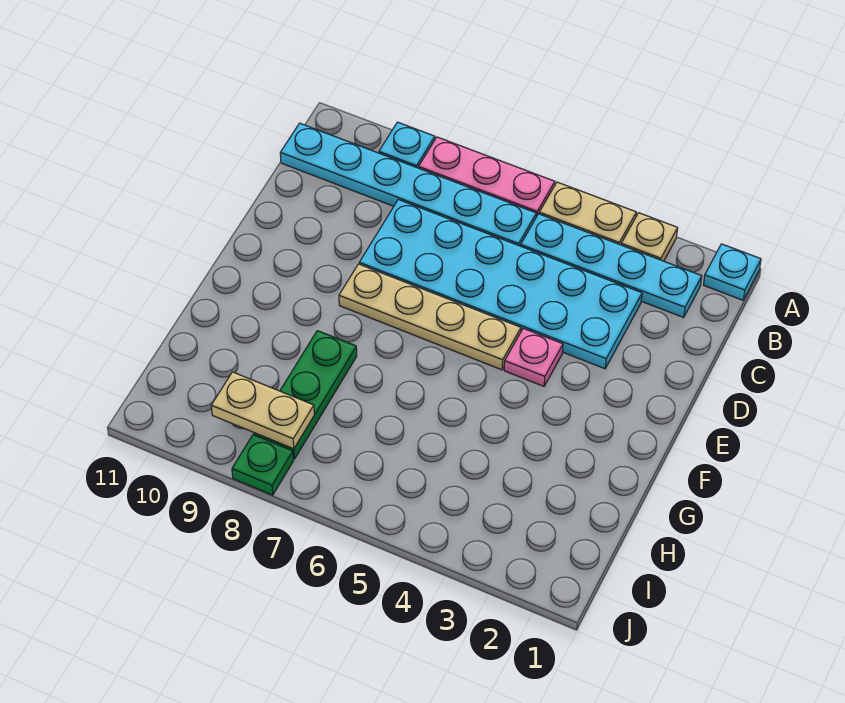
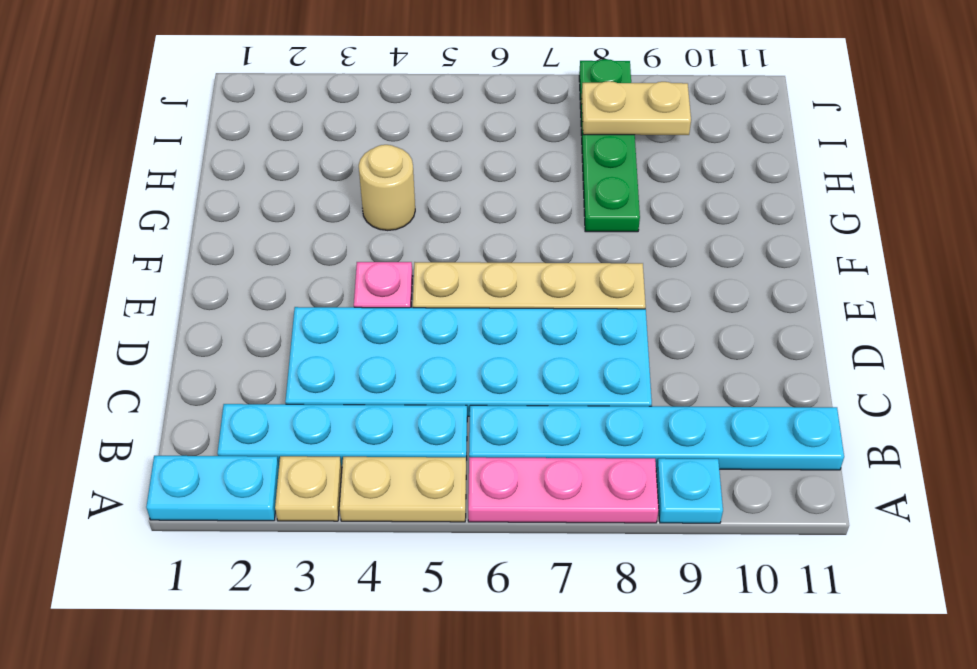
cyan plate A1 level 1 -> cyan plate A1:A2 level 1
none -> tan round brick G4 level 1

